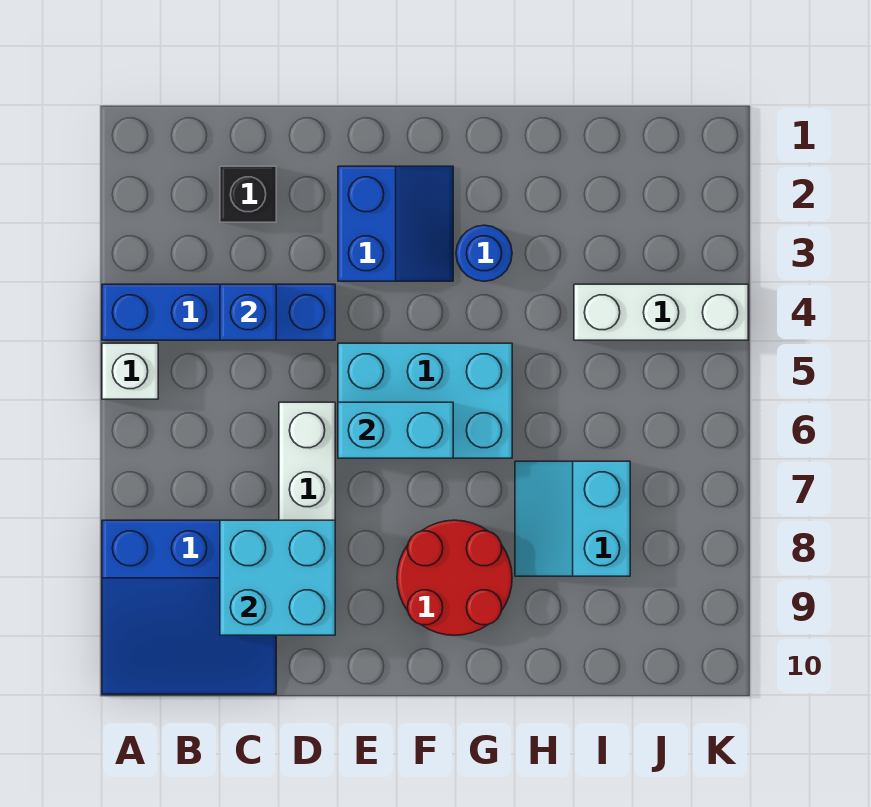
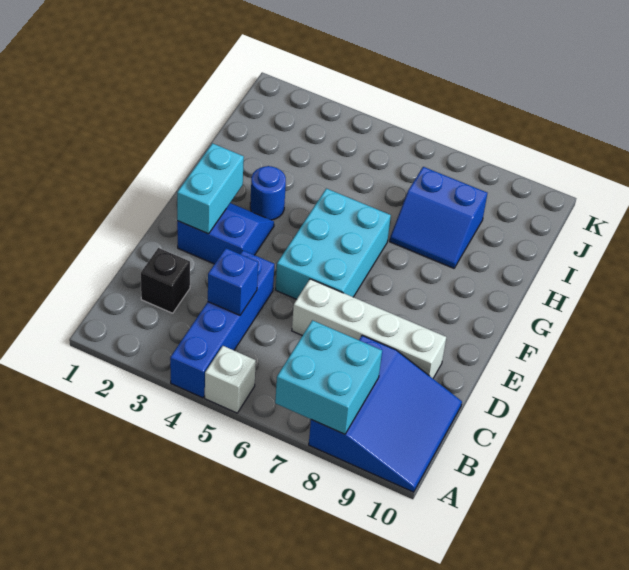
cyan brick C8:D9 level 2 -> cyan brick A7:B8 level 2
cyan brick E6:F6 level 2 -> cyan brick E2:F2 level 2
red round brick F8:G9 level 1 -> none
cyan slope H7:I8 level 1 top I -> blue slope H7:I8 level 1 top I
white brick I4:K4 level 1 -> none

